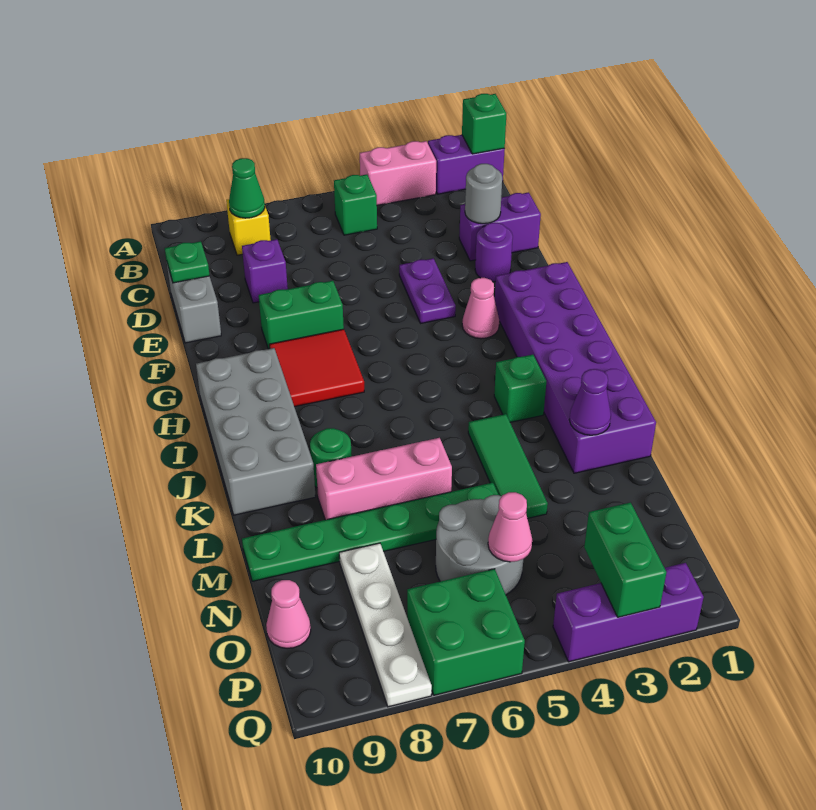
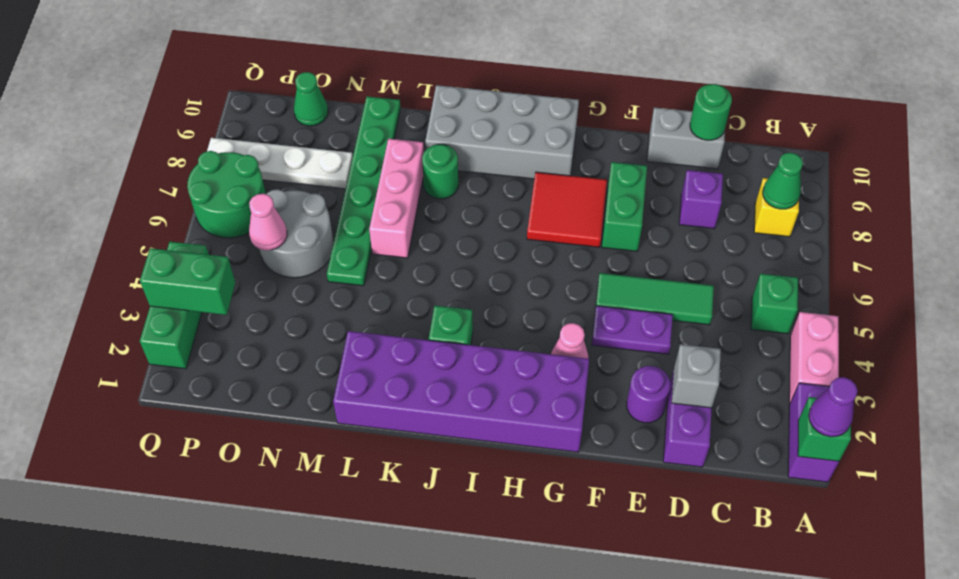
grey round brick D2 level 2 -> grey brick D2 level 2
green plate D10 level 2 -> green round brick D10 level 2
green tile K4:M4 level 1 -> green tile D5:F5 level 1
purple cone L2 level 2 -> purple cone A1 level 3
pink cone O10 level 1 -> green cone O10 level 1
green brick P6:Q7 level 1 -> green round brick P6:Q7 level 1
purple brick Q2:Q4 level 1 -> green brick Q2:Q4 level 1

